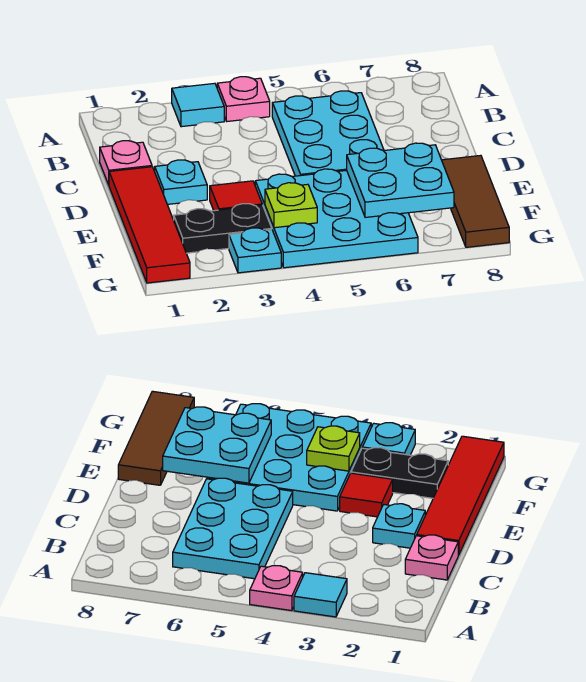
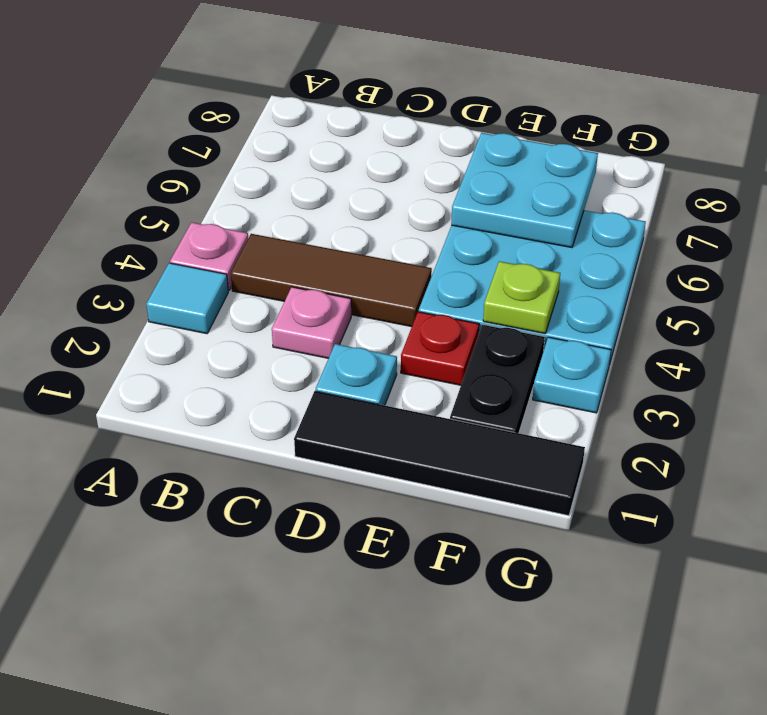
cyan plate B5:D6 level 1 -> none
pink plate C1 level 1 -> pink plate C3 level 1
red tile D1:G1 level 1 -> black tile D1:G1 level 1
red tile E3 level 1 -> red plate E3 level 1
brown tile E8:G8 level 1 -> brown tile B4:D4 level 1

